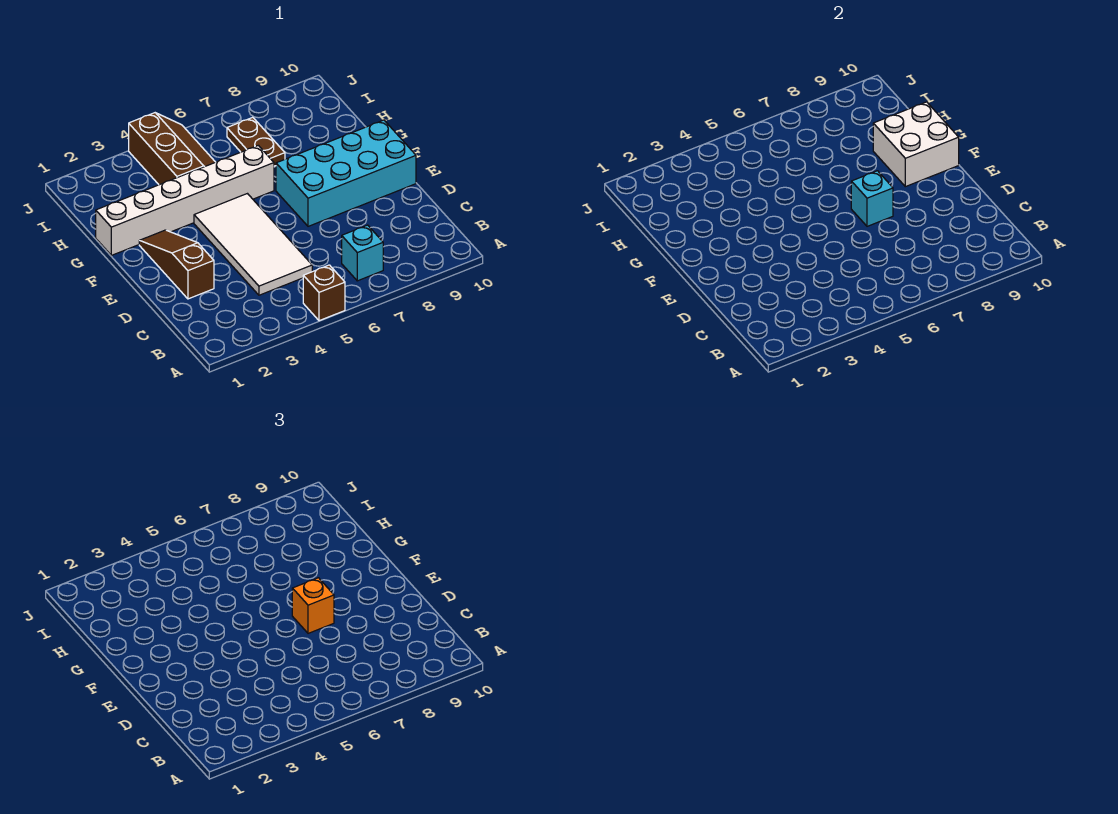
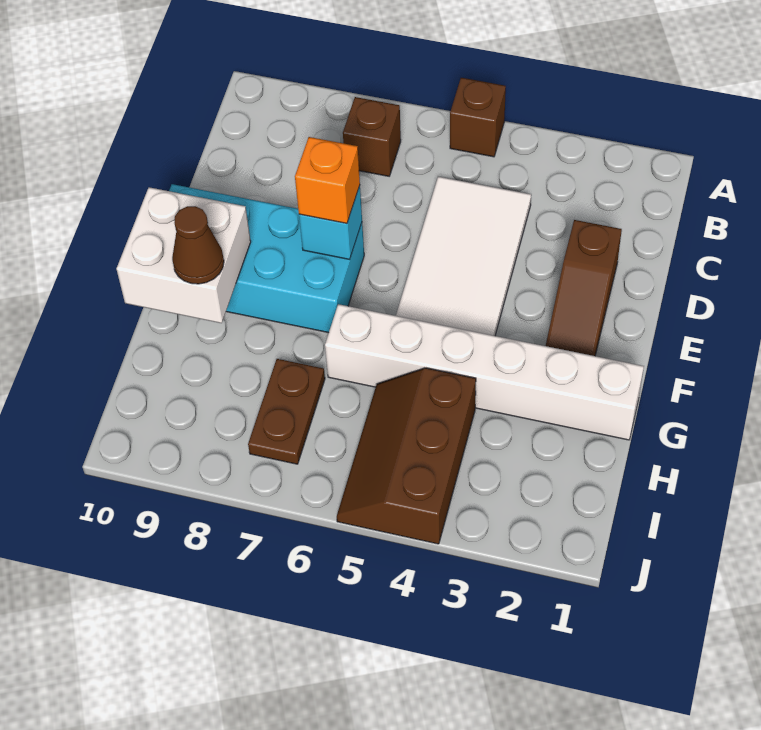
cyan brick B7 level 1 -> brown brick B7 level 1
none -> brown cone G9 level 3

